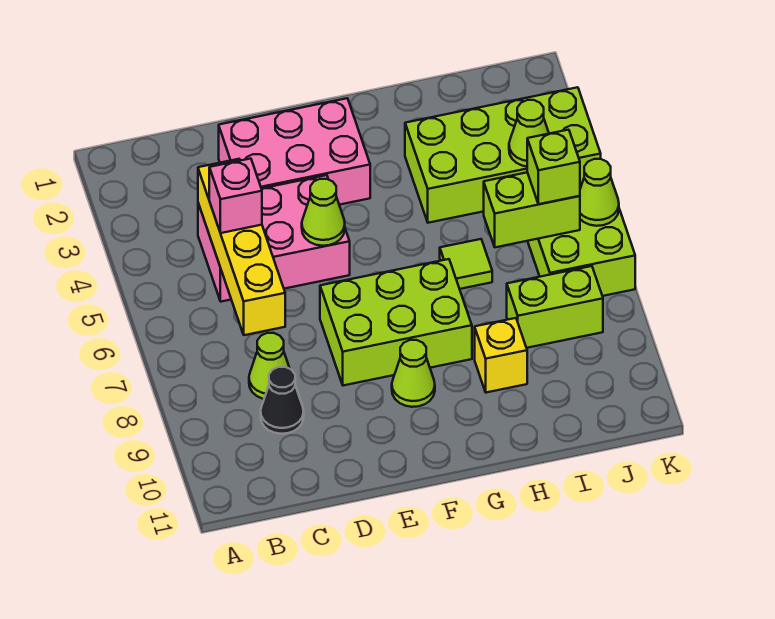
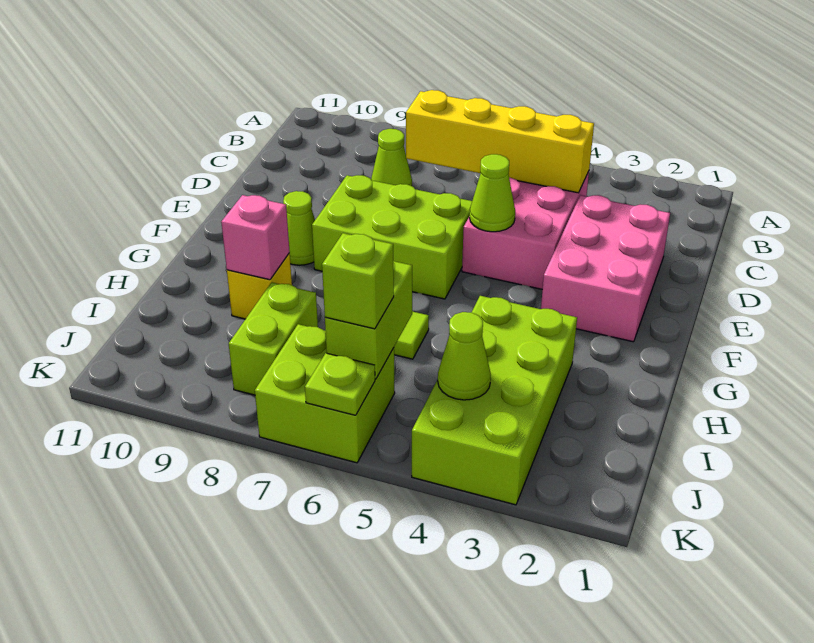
pink brick C5 level 3 -> pink brick H9 level 2
black cone C9 level 1 -> none
lime brick E7:G8 level 1 -> lime brick E6:F8 level 1
lime cone K6 level 2 -> lime plate K6 level 2

